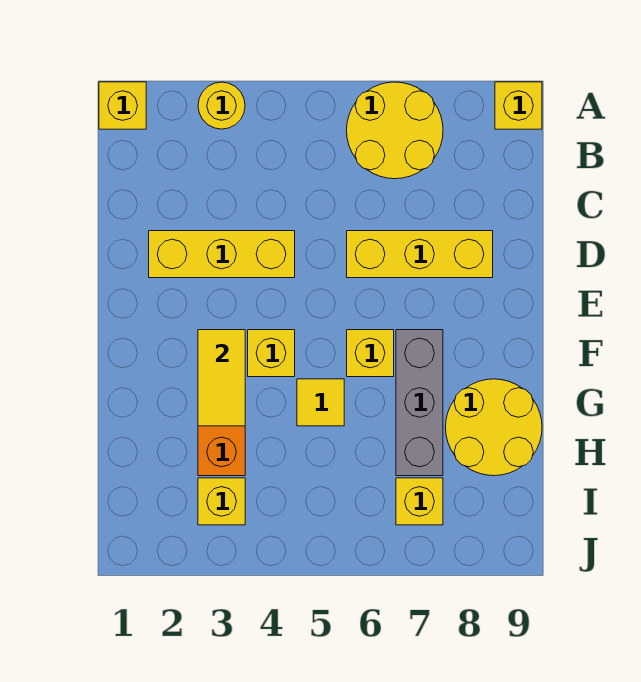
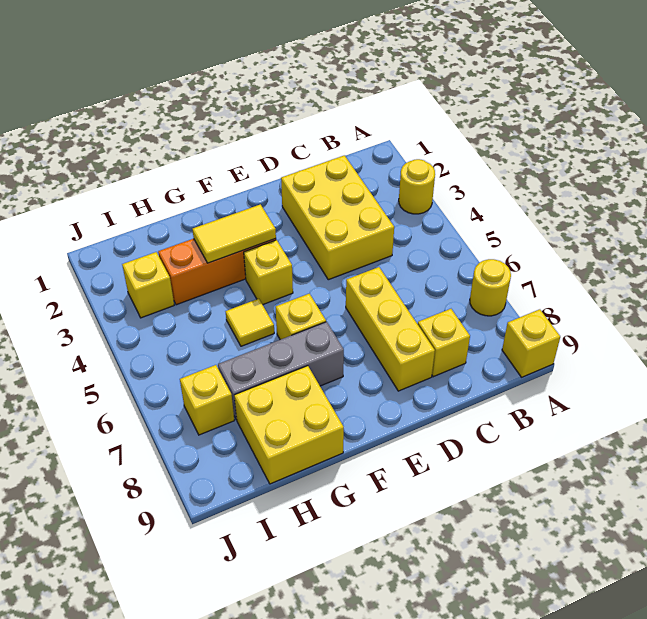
yellow brick A1 level 1 -> yellow brick C8 level 1
yellow round brick A6:B7 level 1 -> yellow round brick A7 level 1
yellow brick D2:D4 level 1 -> yellow brick C2:D4 level 1
yellow round brick G8:H9 level 1 -> yellow brick G8:H9 level 1

